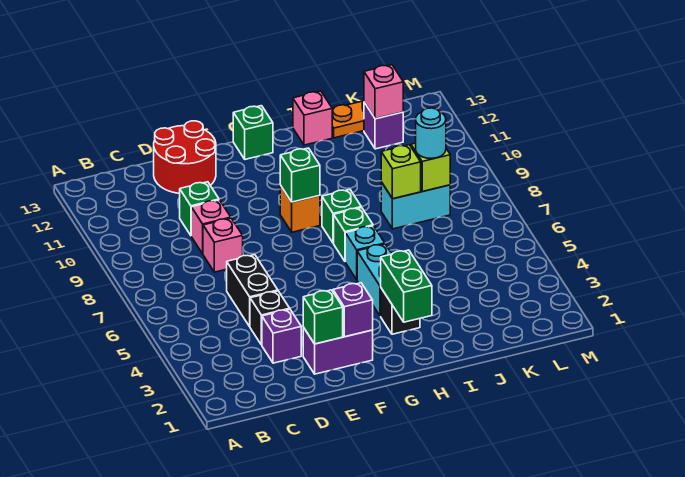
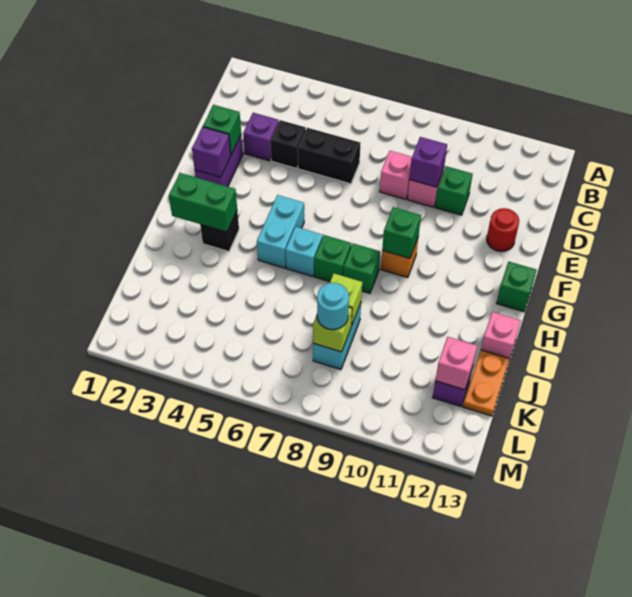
none -> purple brick D9 level 2
red round brick D12:E13 level 1 -> red round brick E12 level 1
cyan brick H4:H5 level 1 -> cyan brick G5:H5 level 1

